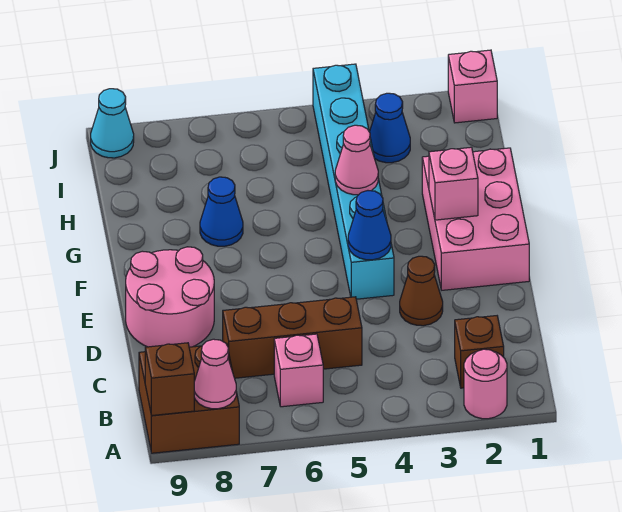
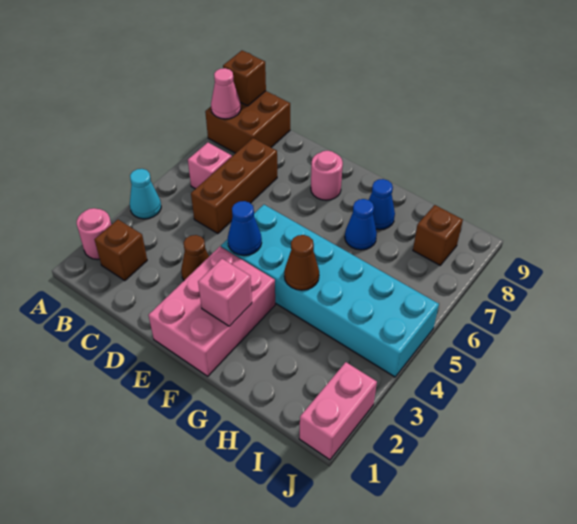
pink round brick D8:E9 level 1 -> pink round brick E8 level 1
pink brick E1:G2 level 1 -> pink brick E1:F3 level 1
cyan brick E4:J4 level 1 -> cyan brick E4:J5 level 1
pink cone G4 level 2 -> brown cone G4 level 2
blue cone I3 level 1 -> blue cone G8 level 1
none -> brown brick I8 level 1
pink brick J1 level 1 -> pink brick J1:J2 level 1
cyan cone J9 level 1 -> cyan cone A4 level 1

